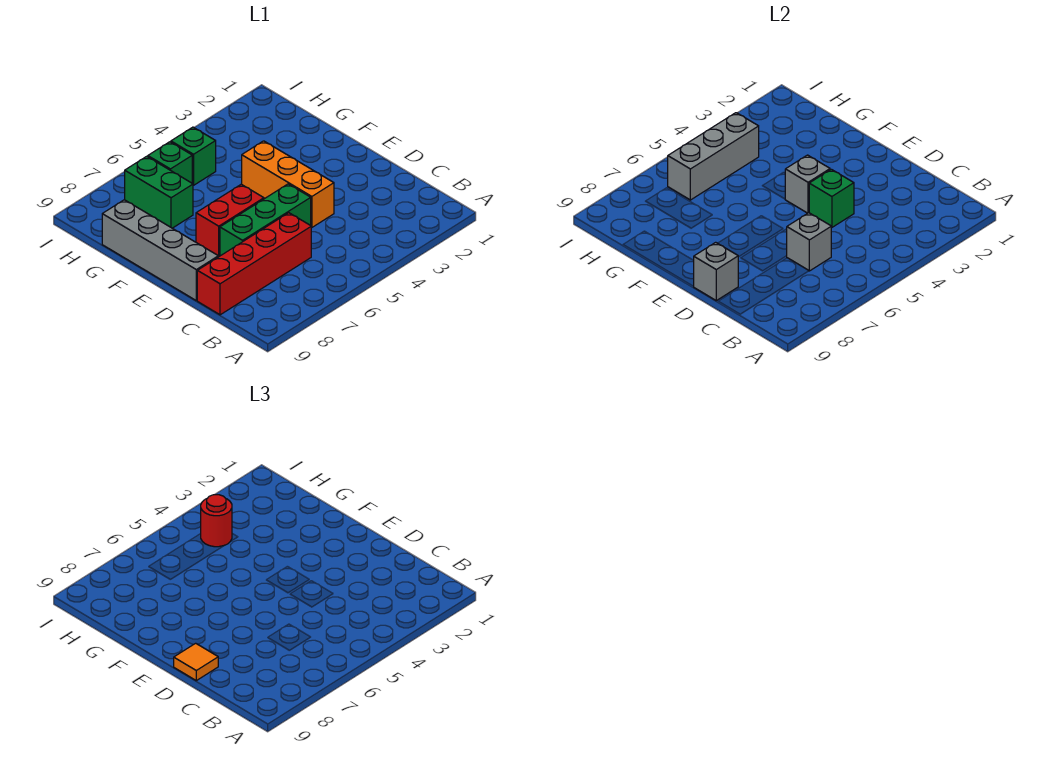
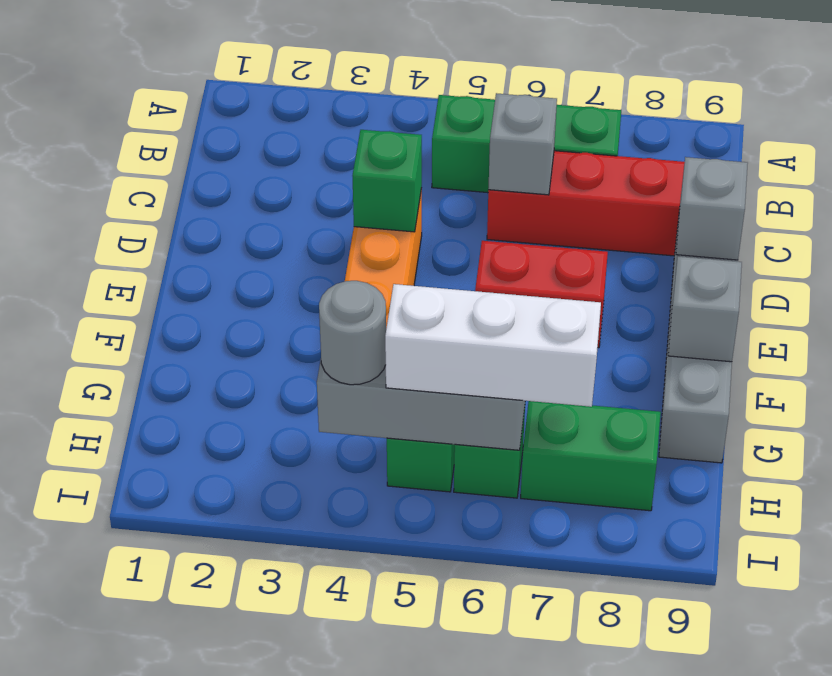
green brick D5:D7 level 1 -> green brick B5:B7 level 1
orange tile D9 level 3 -> none
grey brick E4 level 2 -> grey brick F9 level 2
green brick G7:H7 level 1 -> green brick H7:H8 level 1
red round brick H4 level 3 -> grey round brick H4 level 3
none -> white brick H5:H7 level 3

